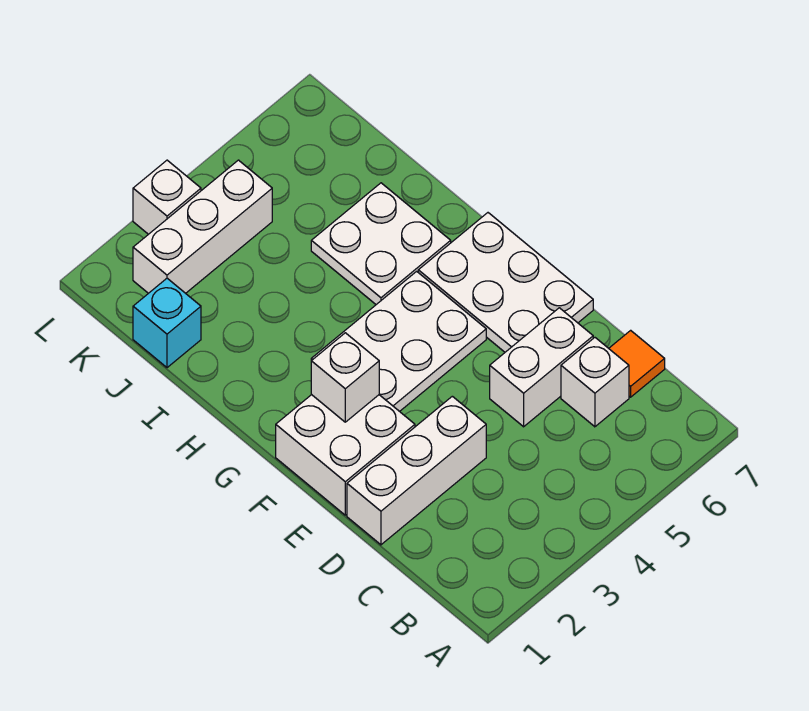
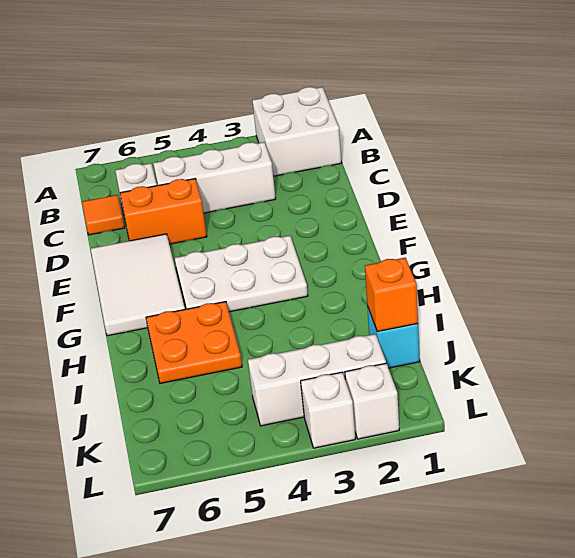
white brick D1:D3 level 1 -> white brick C3:C5 level 1
white brick D5:D6 level 1 -> orange brick D5:D6 level 1
white brick E1:F2 level 1 -> white brick A1:B2 level 1
white plate E6:G7 level 1 -> white tile E6:G7 level 1
white brick F2 level 2 -> white brick L2 level 1
white plate H5:I6 level 1 -> orange plate H5:I6 level 1
none -> orange brick J1 level 2

